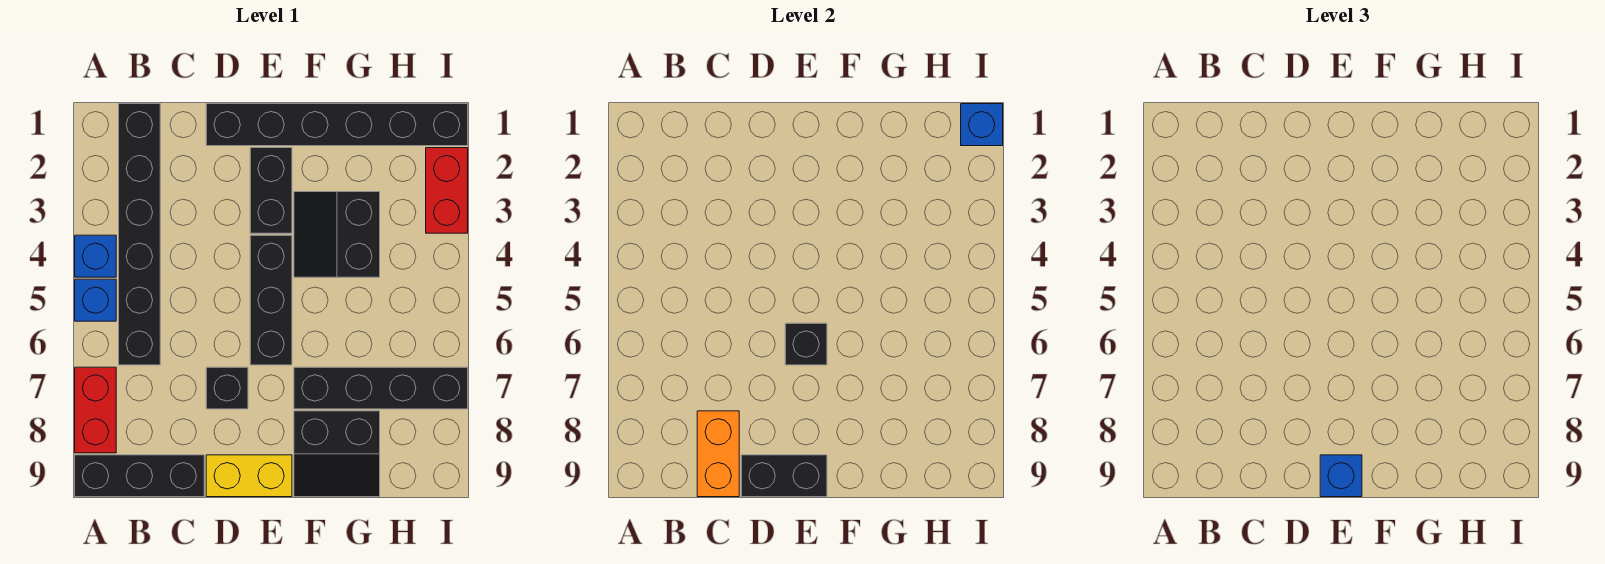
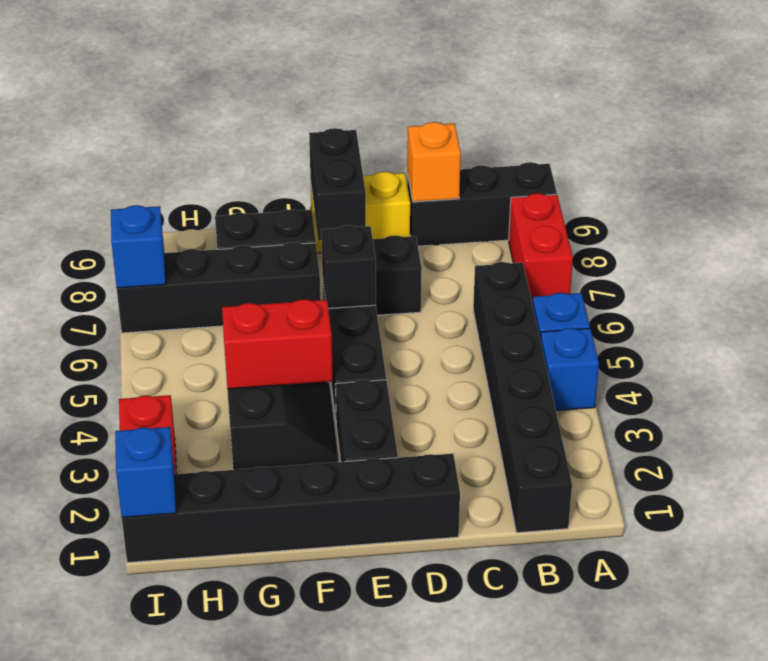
orange brick C8:C9 level 2 -> orange brick C9 level 2
black brick D9:E9 level 2 -> black brick E8:E9 level 2
blue brick E9 level 3 -> blue brick I7 level 2
none -> red brick F4:G4 level 2

